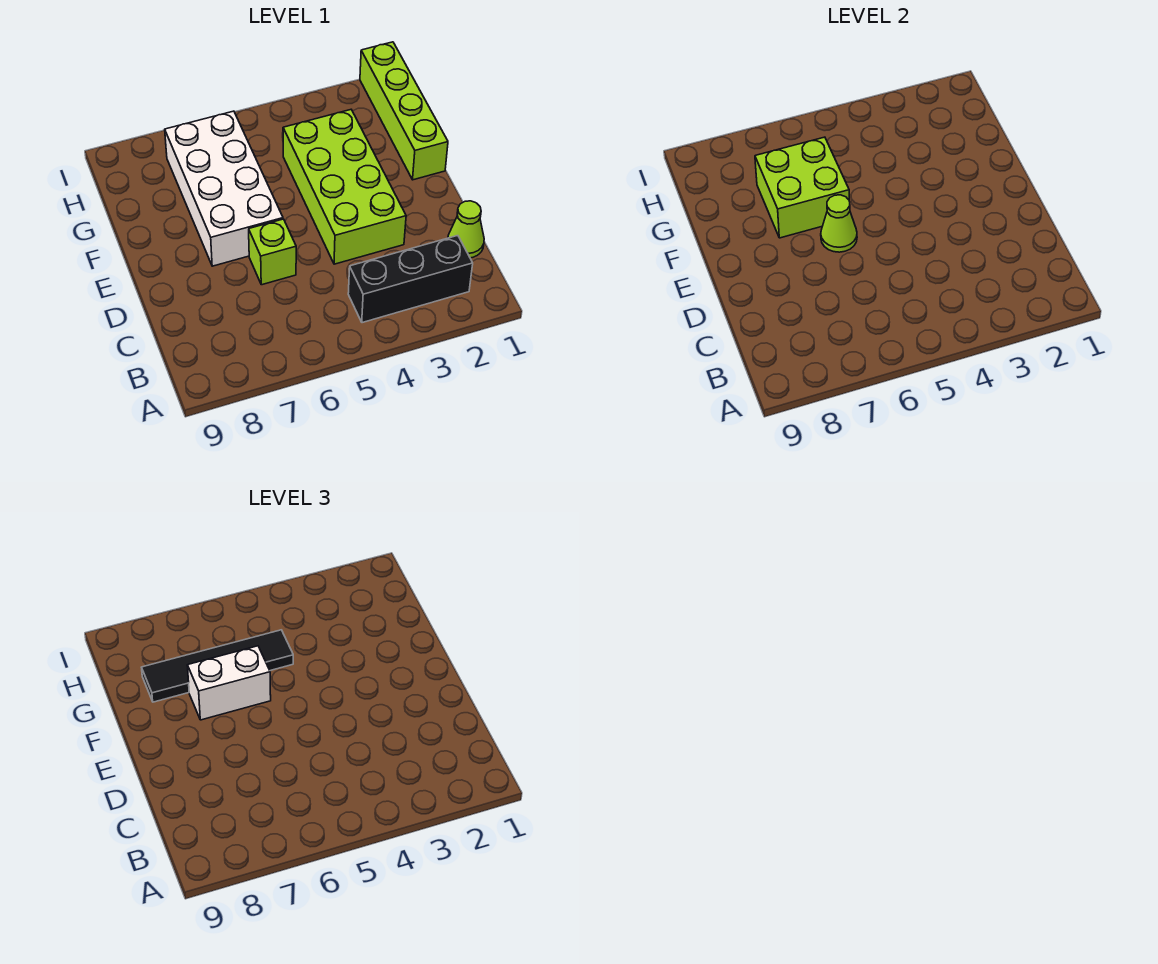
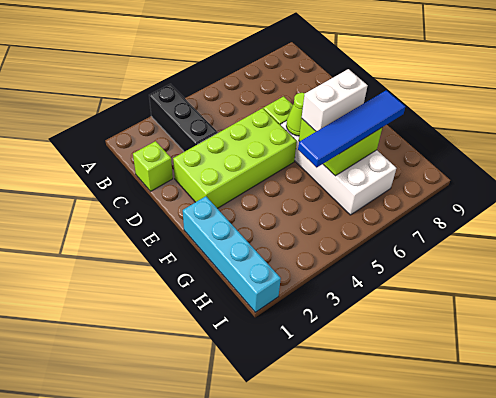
black brick B2:B4 level 1 -> black brick A3:C3 level 1
lime cone C1 level 1 -> lime brick C1 level 1
lime brick D3:G4 level 1 -> lime brick D2:E5 level 1
lime brick F1:I1 level 1 -> cyan brick F1:I1 level 1
black tile G5:G8 level 3 -> blue tile G5:G8 level 3

